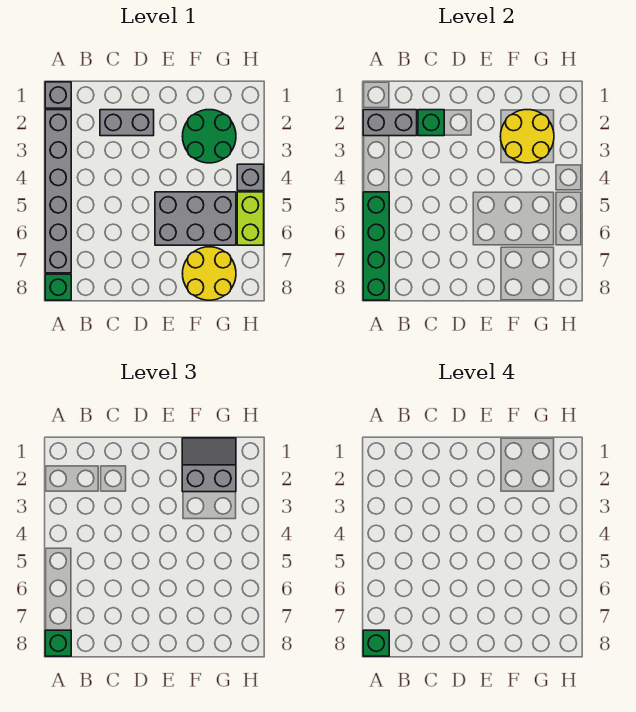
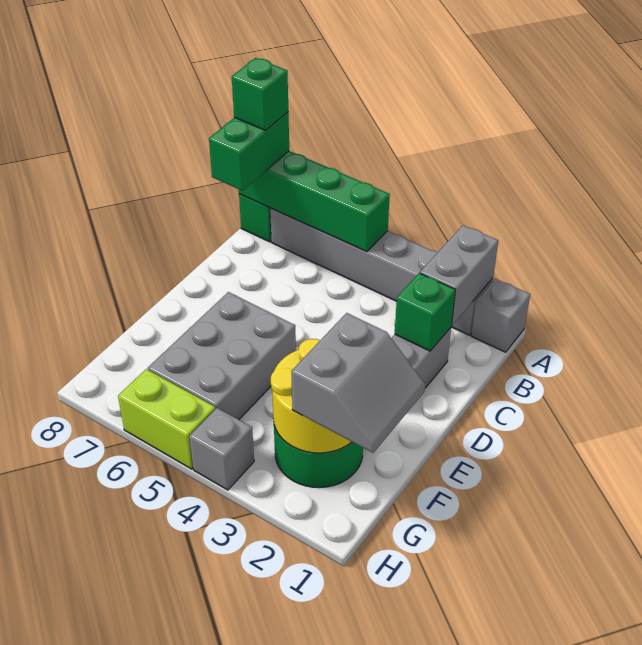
green brick A8 level 3 -> green brick A8:B8 level 3
yellow round brick F7:G8 level 1 -> none

